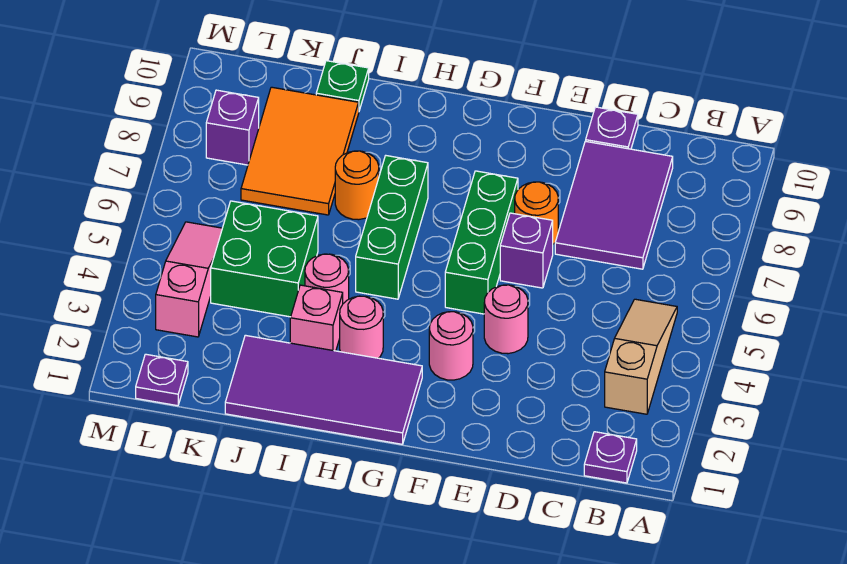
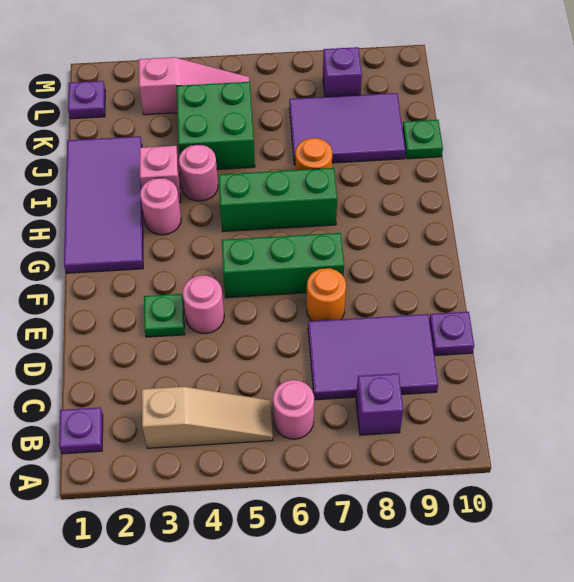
none -> green plate E3 level 1
purple brick E6 level 1 -> purple brick B8 level 1
pink round brick F3 level 1 -> pink round brick B6 level 1
orange tile J7:K9 level 1 -> purple tile J7:K9 level 1

